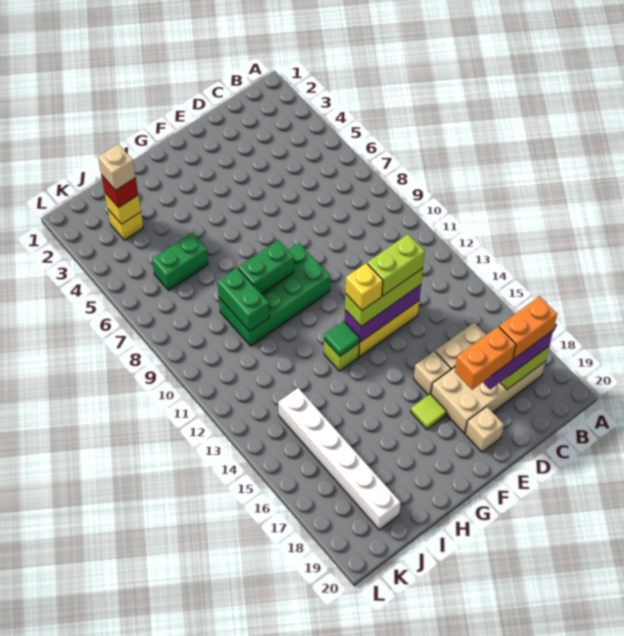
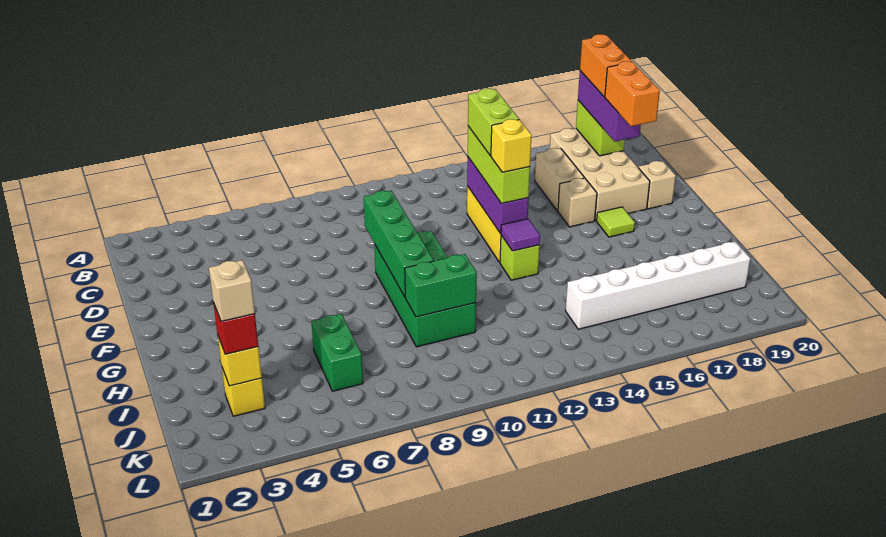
green brick G9:H9 level 2 -> green brick E9:H9 level 2
green tile G13 level 2 -> purple tile G13 level 2

